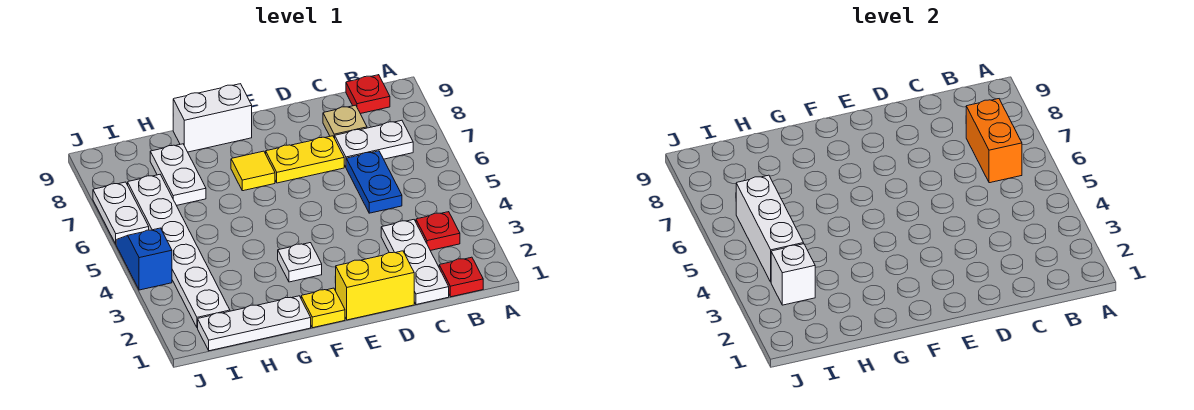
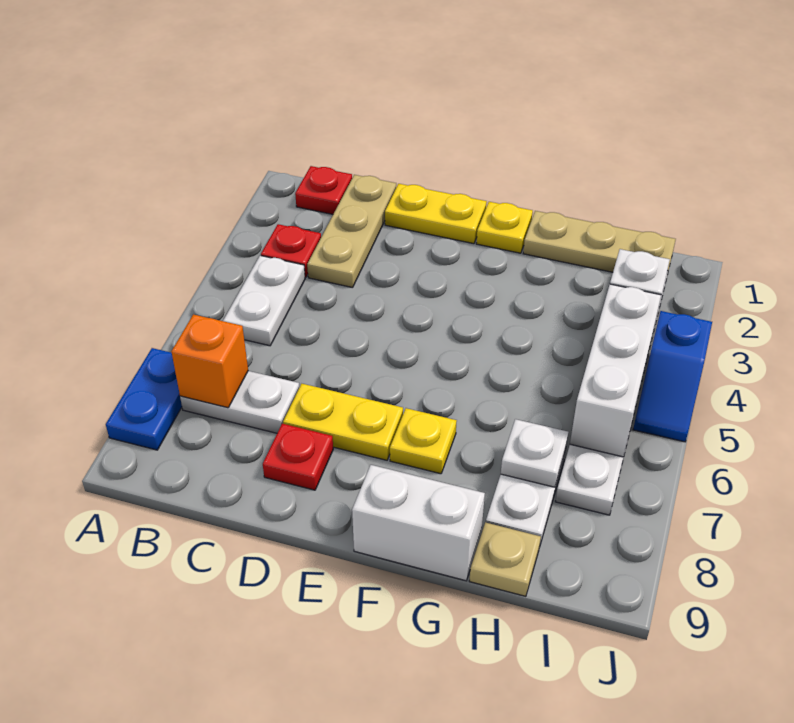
orange brick B6:B7 level 2 -> orange brick B7 level 2
red plate B9 level 1 -> red plate D8 level 1
white plate C1:C3 level 1 -> tan plate C1:C3 level 1
blue plate C5:C6 level 1 -> blue plate A7:A8 level 1
tan plate C8 level 1 -> tan plate H9 level 1
yellow brick D1:E1 level 1 -> yellow plate D1:E1 level 1
white plate F3 level 1 -> white plate H7 level 2
yellow tile F7 level 1 -> yellow plate F7 level 1
white plate G1:I1 level 1 -> tan plate G1:I1 level 1
white plate J6:J7 level 1 -> white plate B4:B5 level 1

